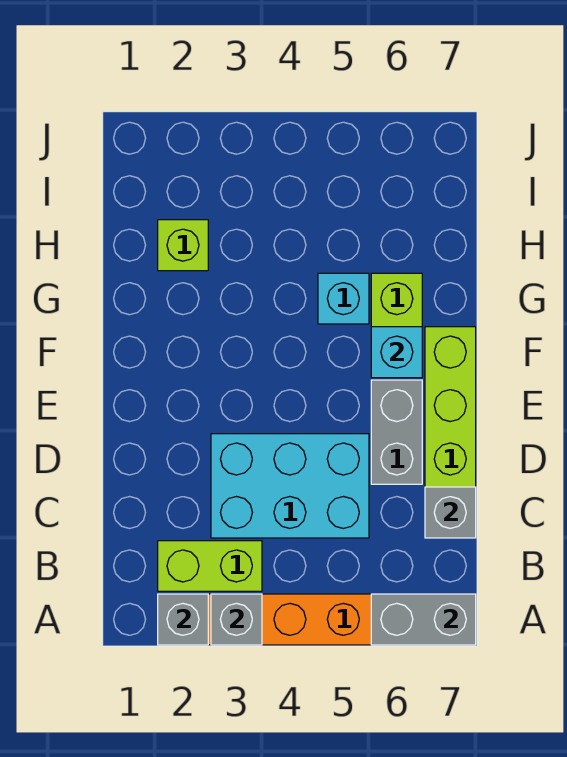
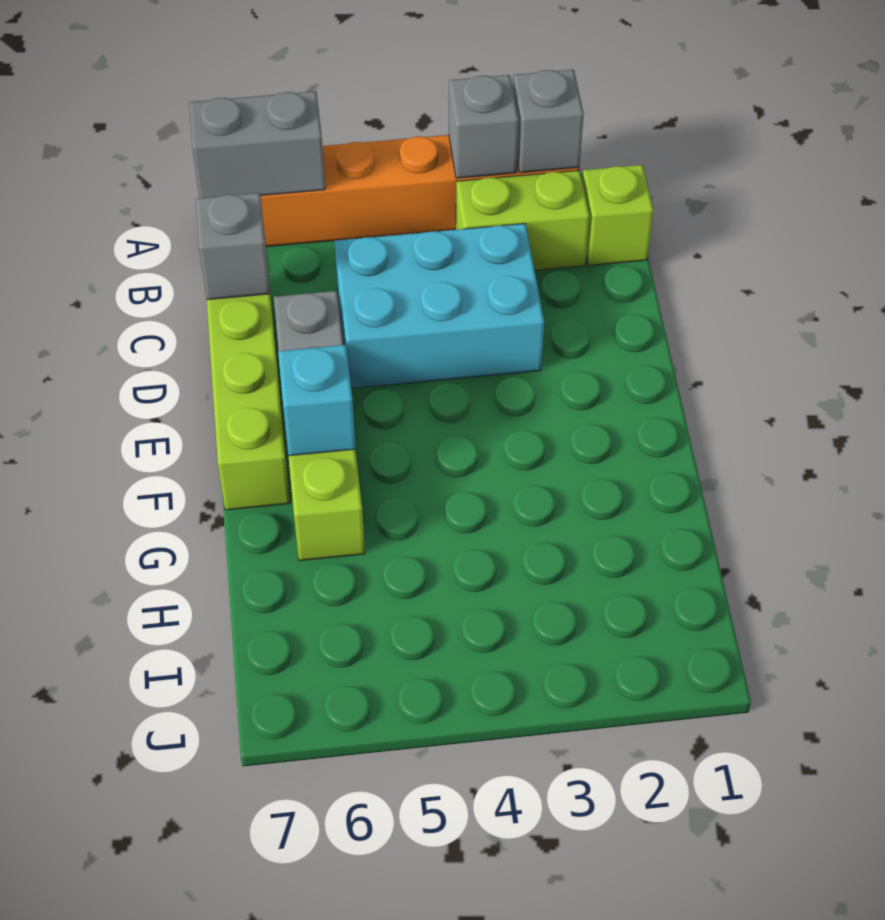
cyan brick G5 level 1 -> none
lime brick H2 level 1 -> lime brick B1 level 1

